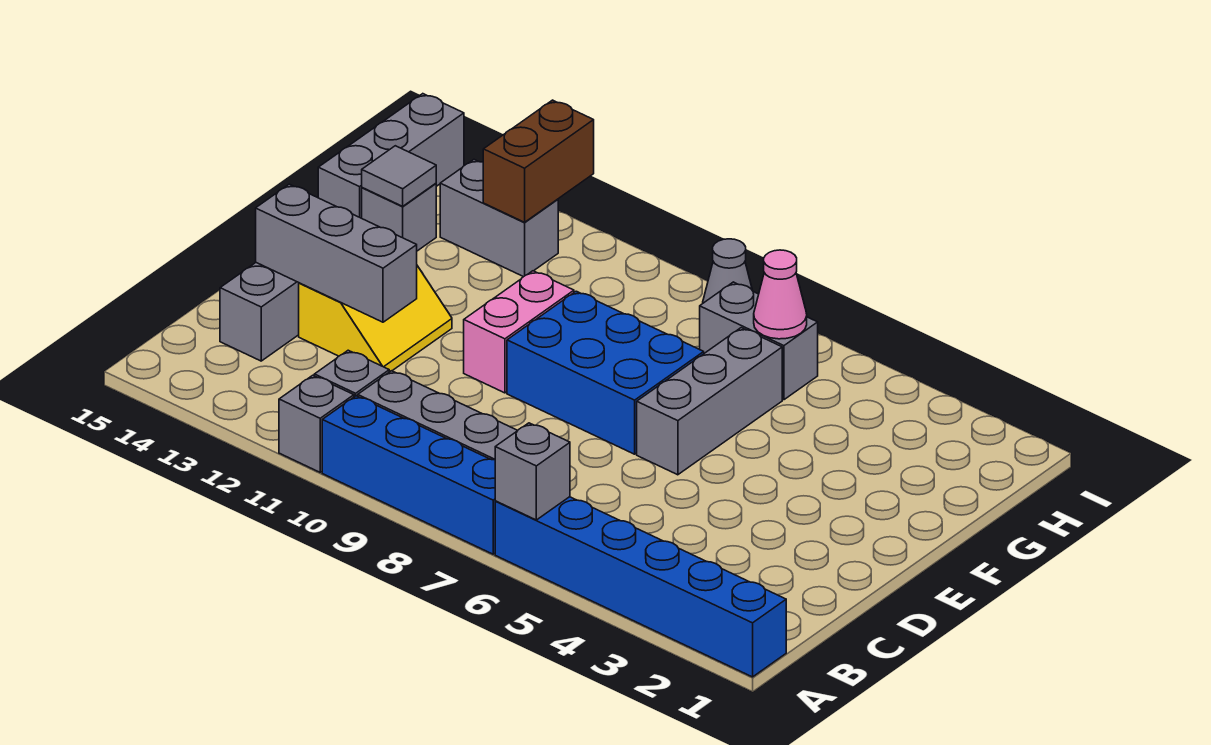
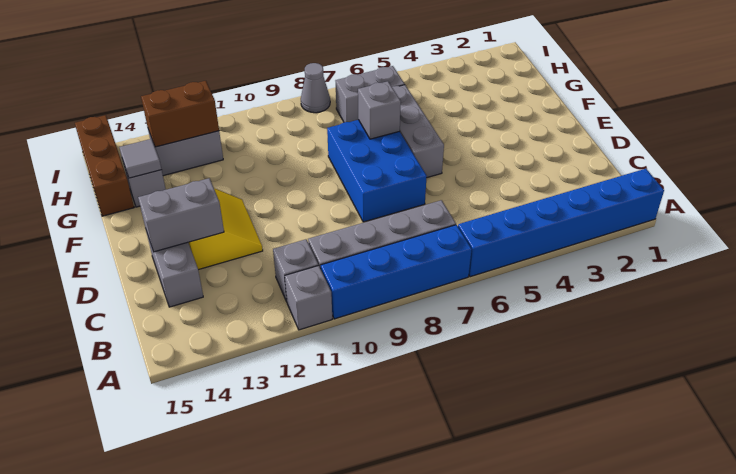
grey brick A6 level 2 -> grey brick F7 level 2
grey brick D12:D14 level 2 -> grey brick D13:D14 level 2
blue brick E7:F9 level 1 -> blue brick D7:F8 level 1
pink brick E10:F10 level 1 -> none
grey brick G15:I15 level 1 -> brown brick G15:I15 level 1
pink cone H6 level 2 -> none
brown brick H12:I12 level 2 -> brown brick H12:H13 level 2

